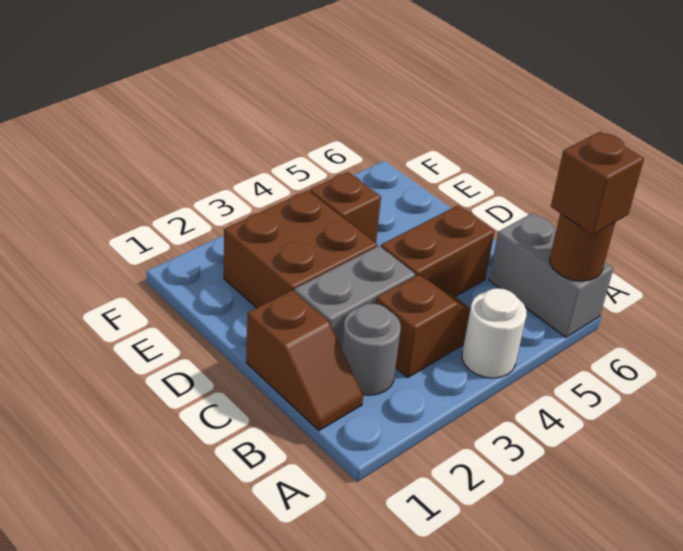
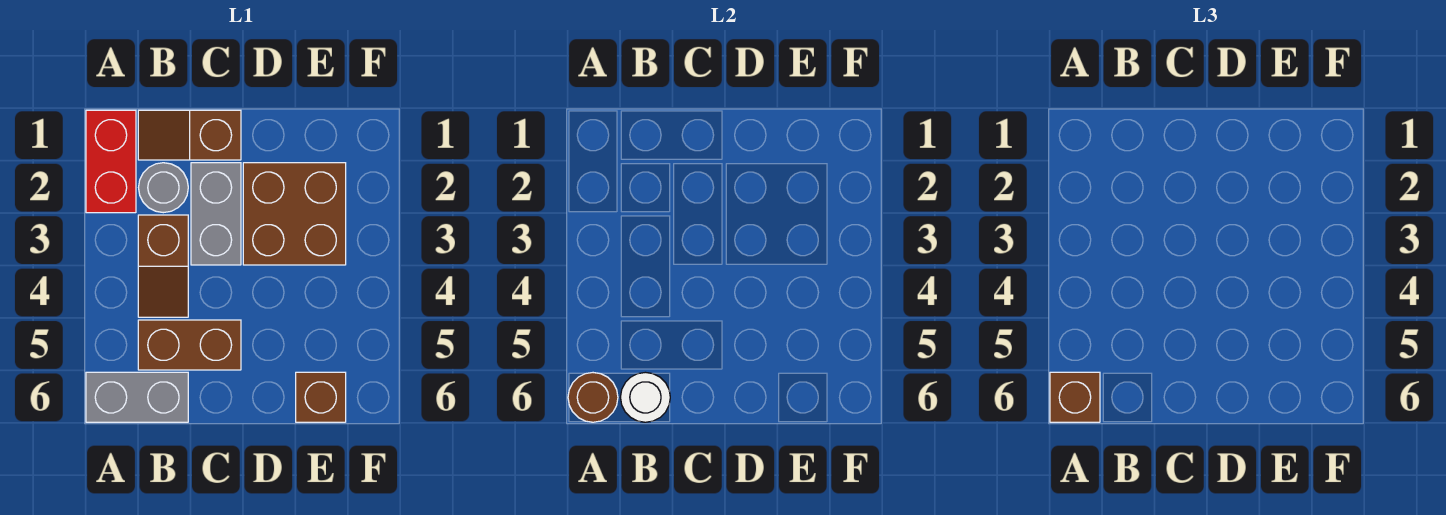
none -> red brick A1:A2 level 1
white round brick A4 level 1 -> white round brick B6 level 2
brown brick C4:C5 level 1 -> brown brick B5:C5 level 1
brown brick E4 level 1 -> brown brick E6 level 1

